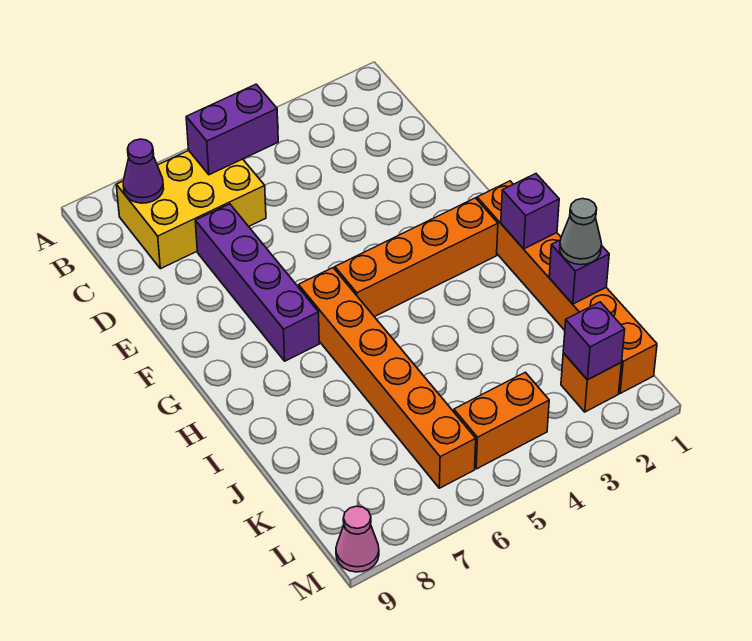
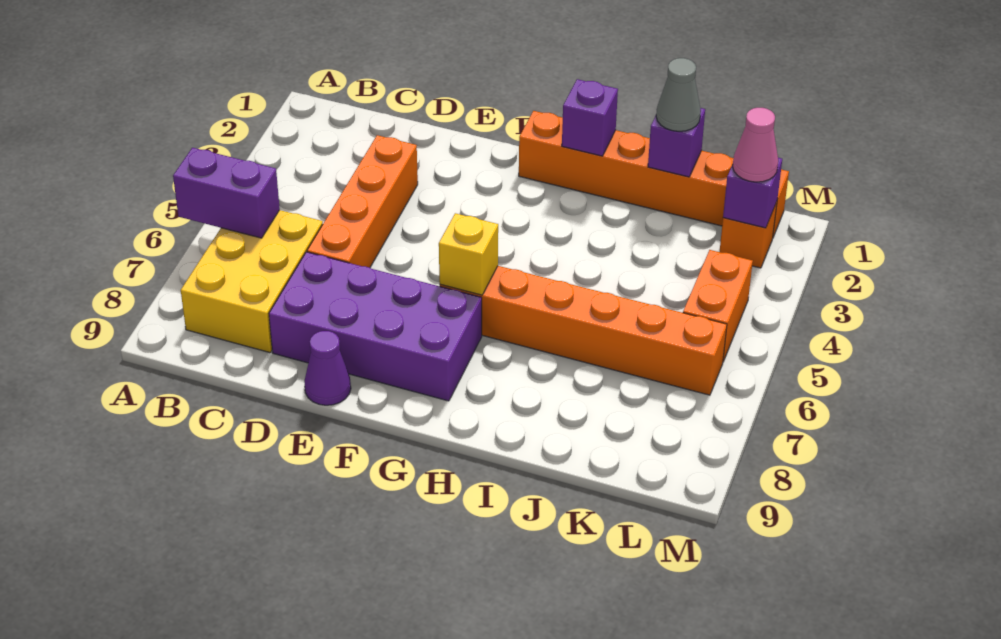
purple brick B5:B6 level 2 -> purple brick A6:B6 level 2
purple cone B8 level 2 -> purple cone E9 level 1
purple brick D7:G7 level 1 -> purple brick D7:G8 level 1
orange brick G2:G5 level 1 -> orange brick D3:D6 level 1
none -> yellow brick G6 level 2
pink cone M9 level 1 -> pink cone L2 level 3

